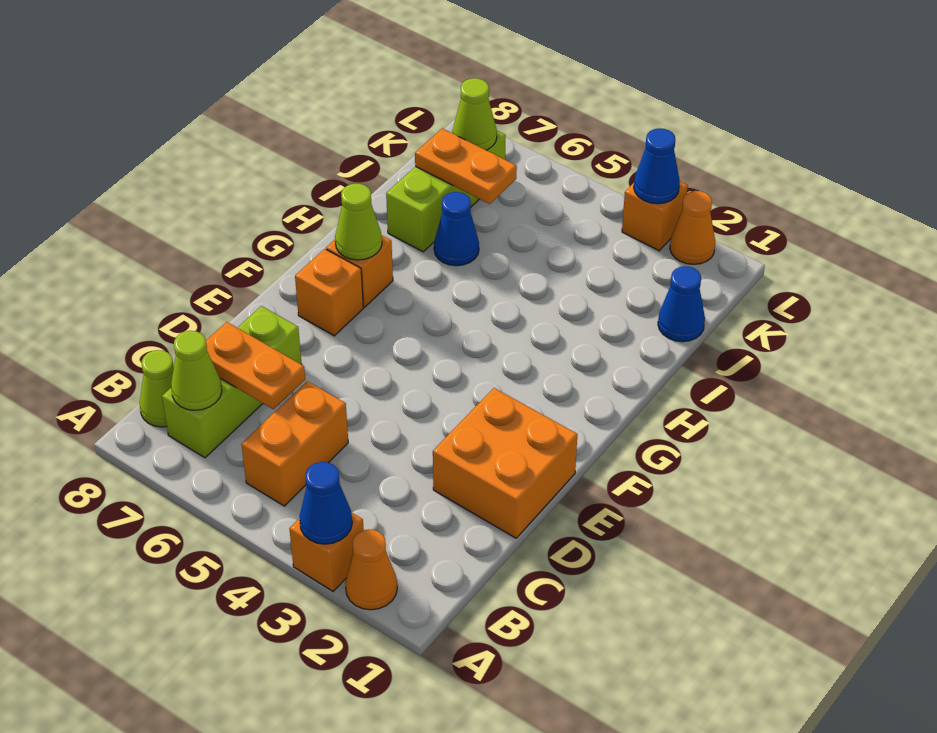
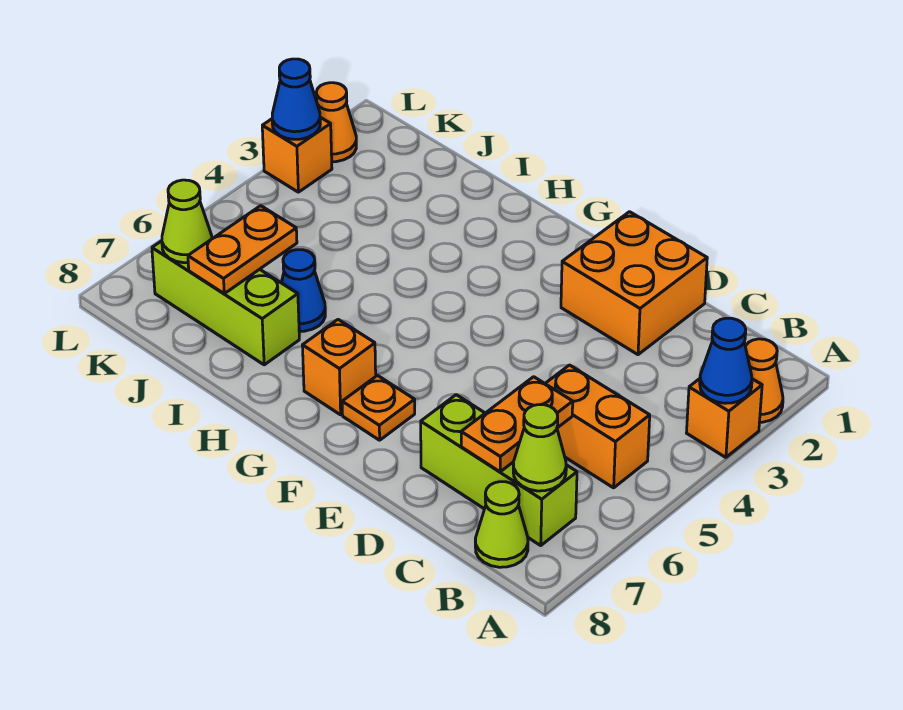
orange brick F7 level 1 -> orange plate F7 level 1
lime cone G7 level 2 -> none
blue cone J1 level 1 -> none

